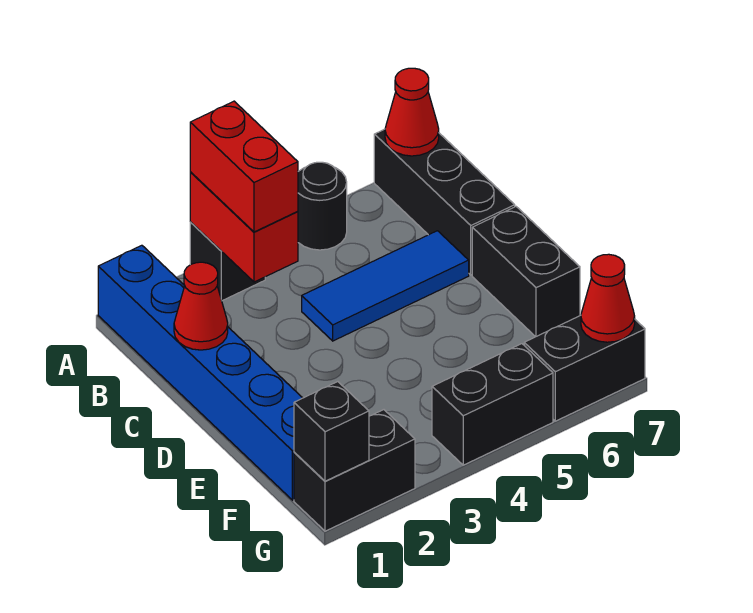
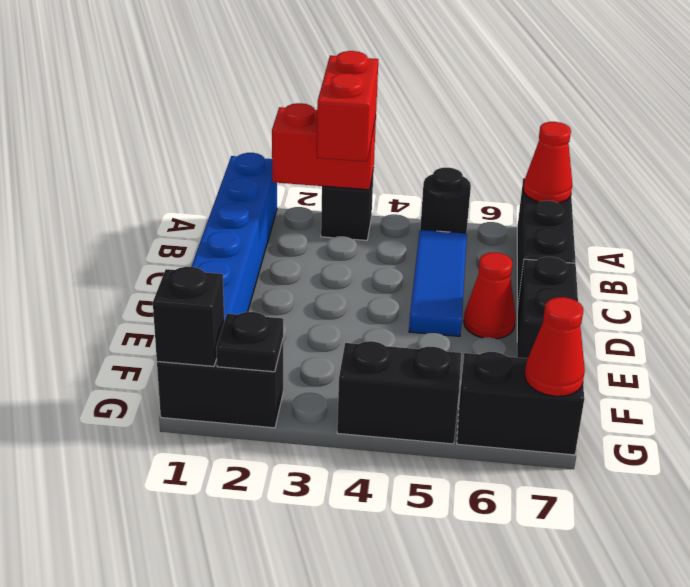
red brick A3:B3 level 2 -> red brick A2:A3 level 2
red cone C1 level 2 -> red cone D6 level 1
blue tile C4:C6 level 1 -> blue tile B5:D5 level 1
none -> black plate G2 level 2

